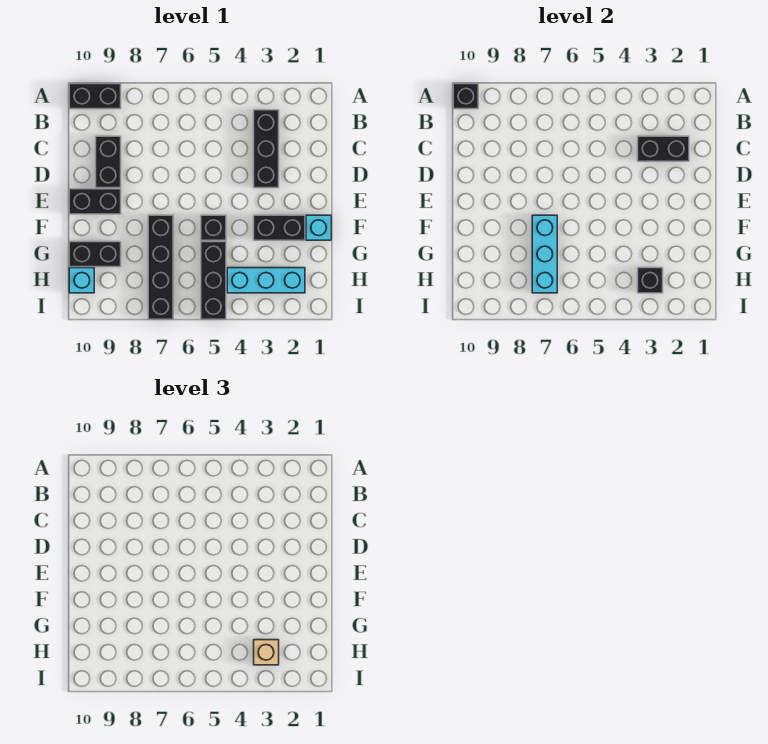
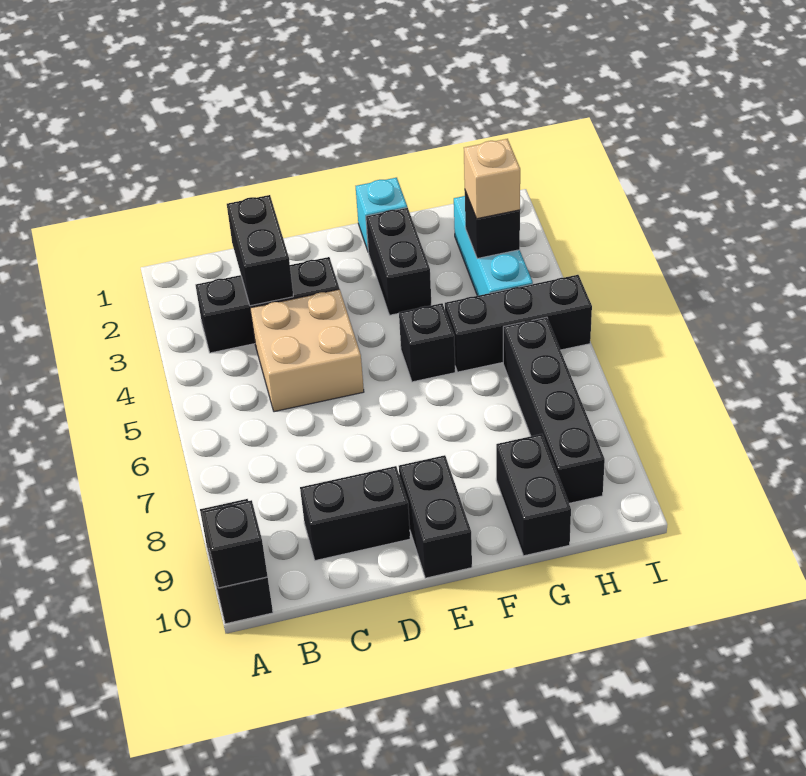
none -> tan brick C4:D5 level 1
black brick F7:I7 level 1 -> black brick H6:H9 level 1
cyan brick F7:H7 level 2 -> none
cyan brick H10 level 1 -> none

